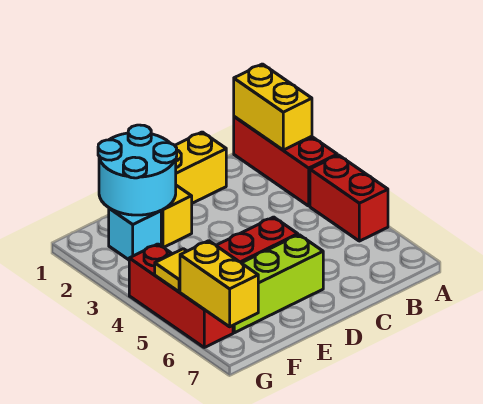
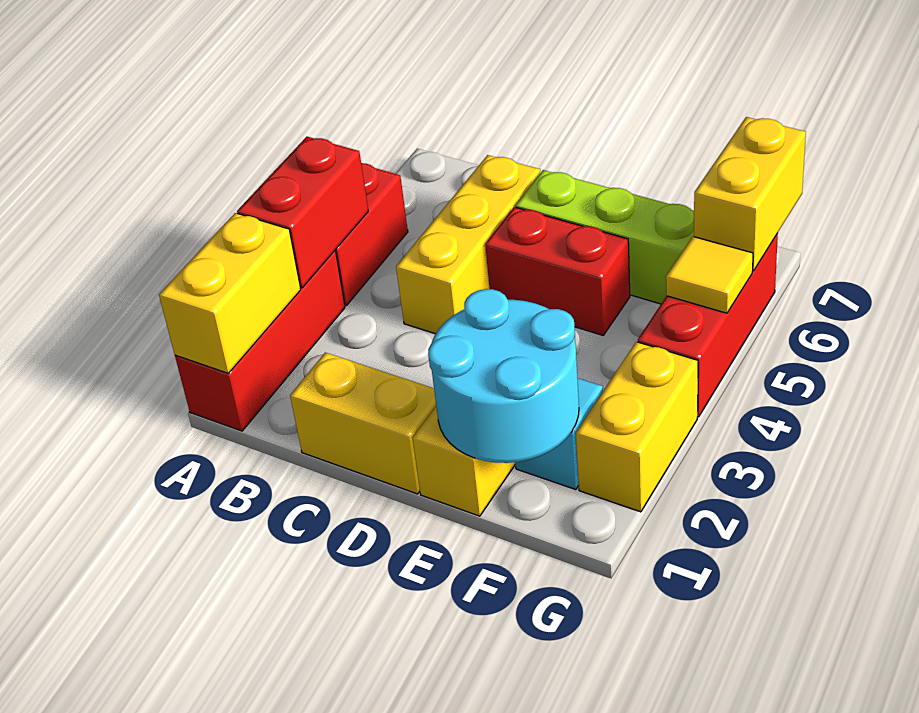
none -> red brick A3:A4 level 2
none -> yellow brick C4:C6 level 1
none -> yellow brick G2:G3 level 1

